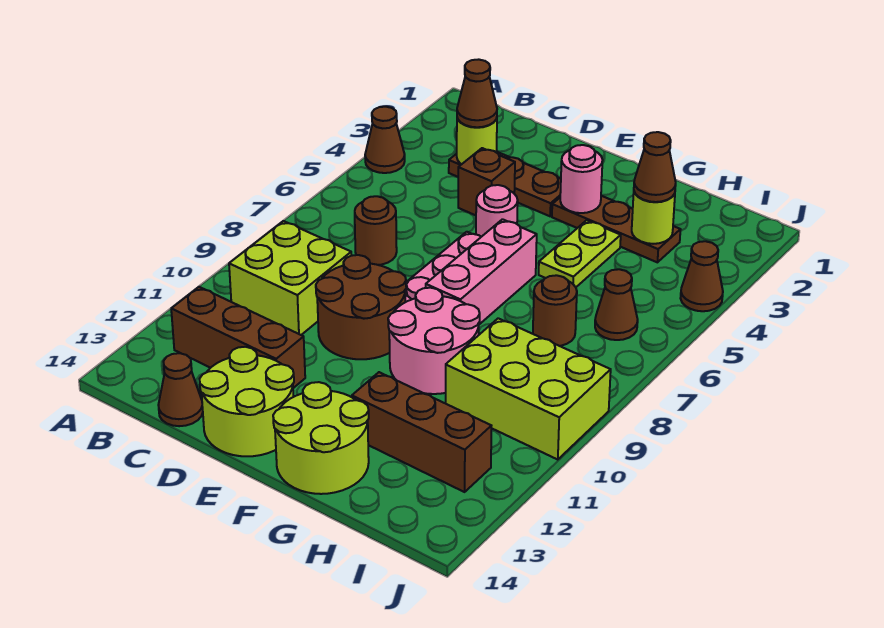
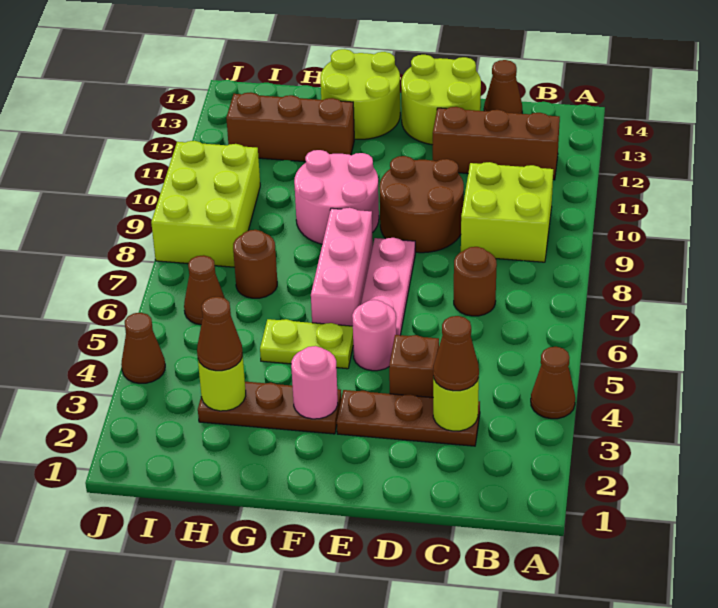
lime plate G4:G5 level 1 -> lime plate F5:G5 level 1
lime brick H9:J10 level 1 -> lime brick I8:J10 level 1

